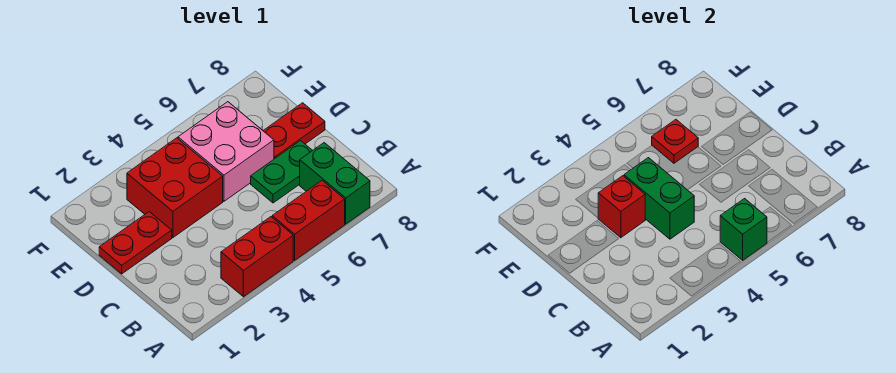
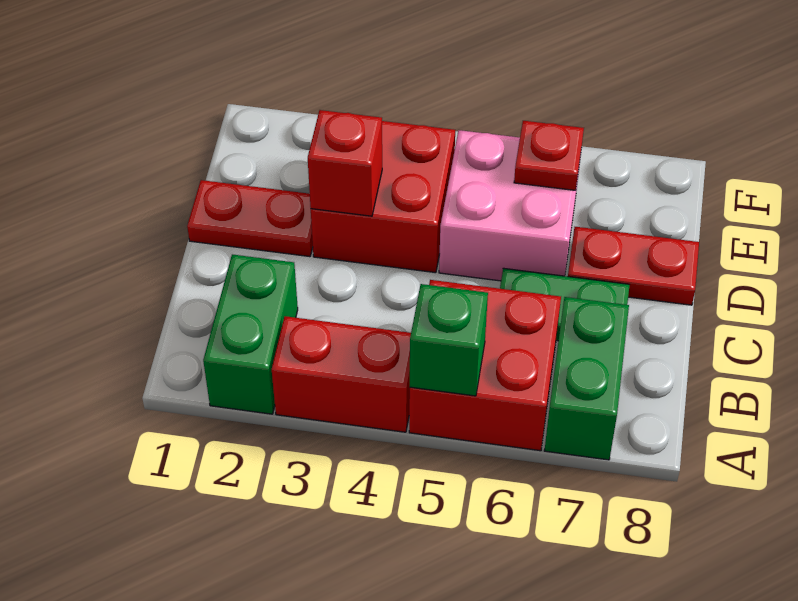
red brick A5:A6 level 1 -> red brick A5:B6 level 1
green brick C4:D4 level 2 -> green brick A2:B2 level 1

